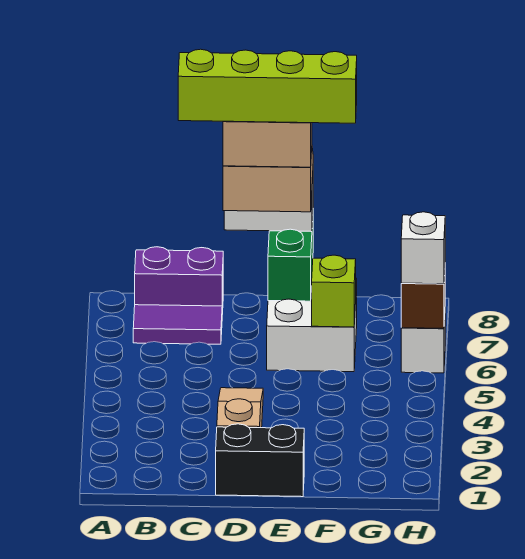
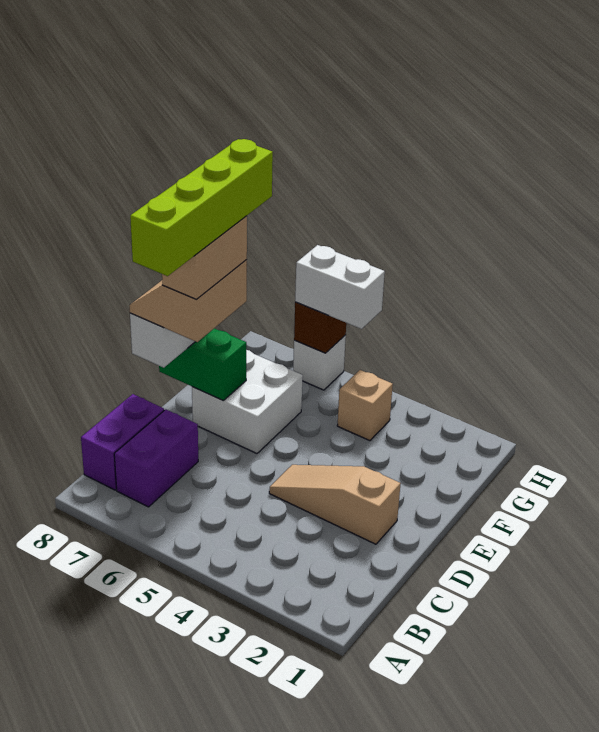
purple tile B7:C7 level 1 -> purple brick B7:C7 level 1
black brick D1:E1 level 1 -> none
lime brick F6 level 2 -> none
none -> tan brick G4 level 1
white brick H6 level 3 -> white brick H5:H6 level 3

